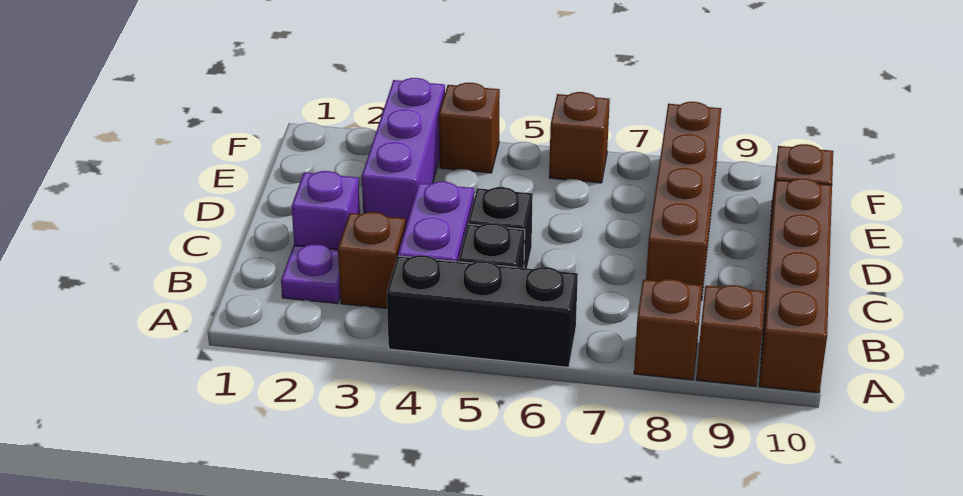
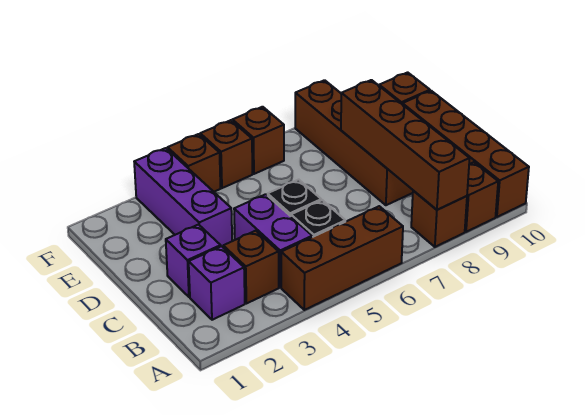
black brick A4:A6 level 1 -> brown brick A4:A6 level 1
none -> brown brick A8:D8 level 2
purple plate B2 level 1 -> purple brick B2 level 1
none -> brown brick F5 level 1

